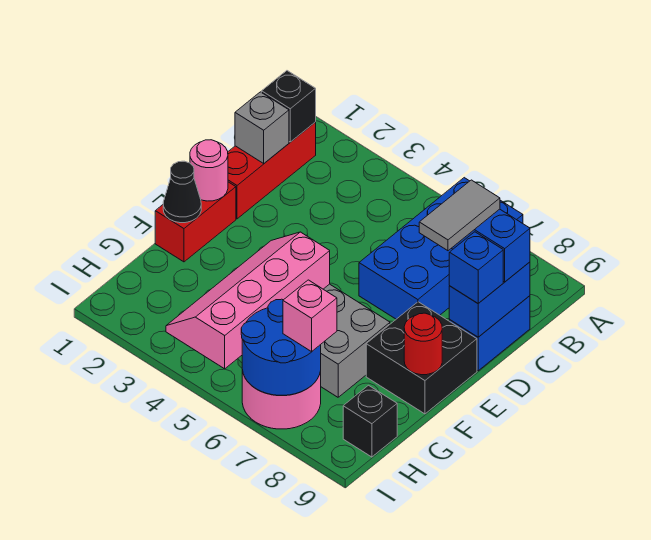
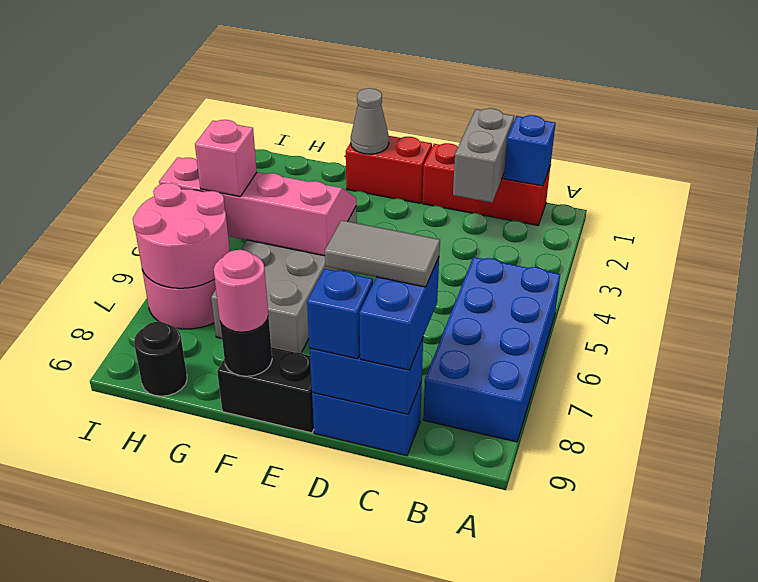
blue brick A6:D7 level 1 -> blue brick A5:B8 level 1
black brick B1 level 2 -> blue brick B1 level 2
grey brick C1 level 2 -> grey brick C1:C2 level 2
pink round brick E1 level 2 -> pink round brick F9 level 3
black brick E8:F9 level 1 -> black brick E9:F9 level 1
black cone F1 level 2 -> grey cone F1 level 2
red round brick F9 level 2 -> black round brick F9 level 2
blue round brick H6:I7 level 2 -> pink round brick H6:I7 level 2
pink brick H7 level 3 -> pink brick H5 level 3
black brick H9 level 1 -> black round brick H9 level 1

